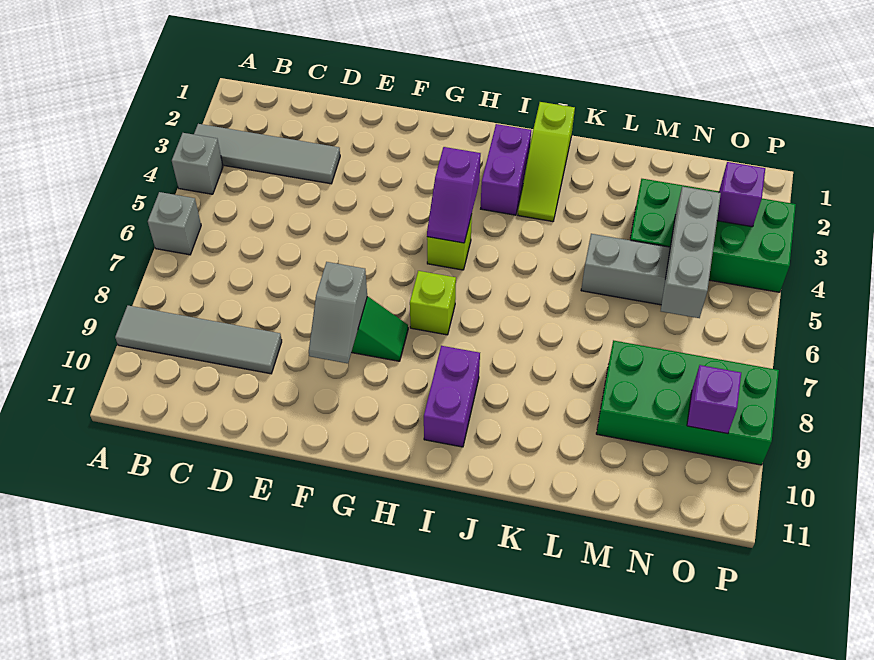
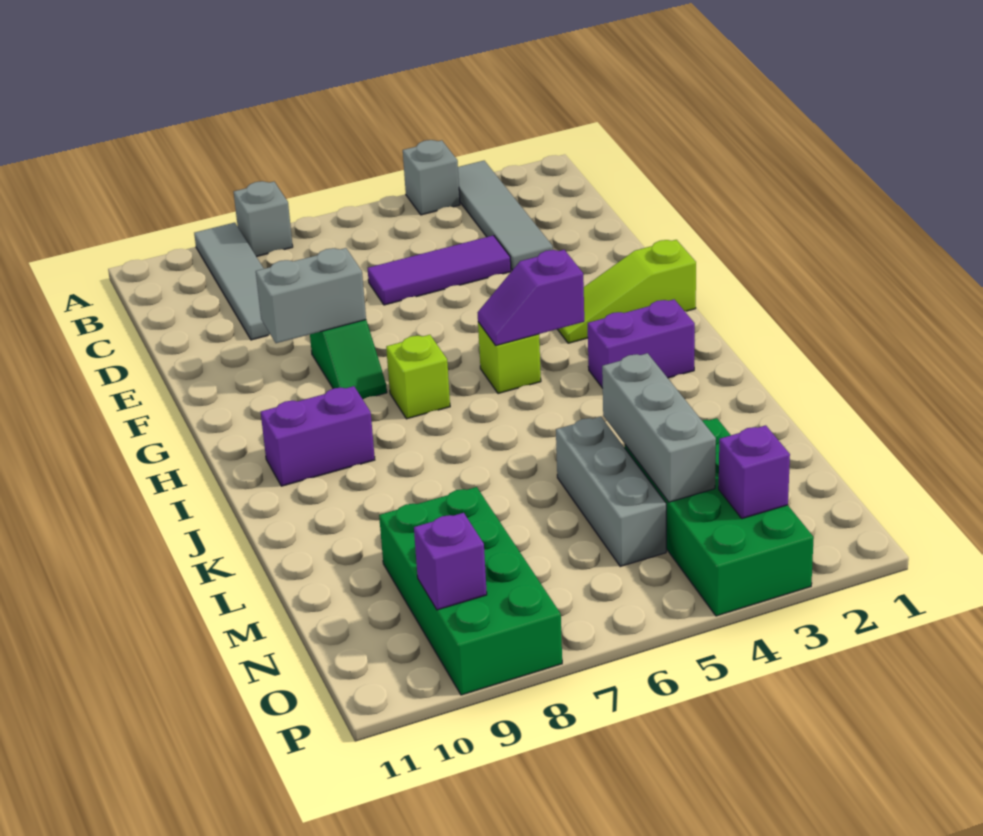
grey brick A6 level 1 -> grey brick A8 level 1
none -> purple tile D4:D6 level 1
grey slope F8:F9 level 2 top 8 -> grey brick F8:F9 level 2
lime slope J1:J3 level 1 top 1 -> lime slope G1:G3 level 1 top 1
grey brick N4:N6 level 2 -> grey brick L4:N4 level 2

